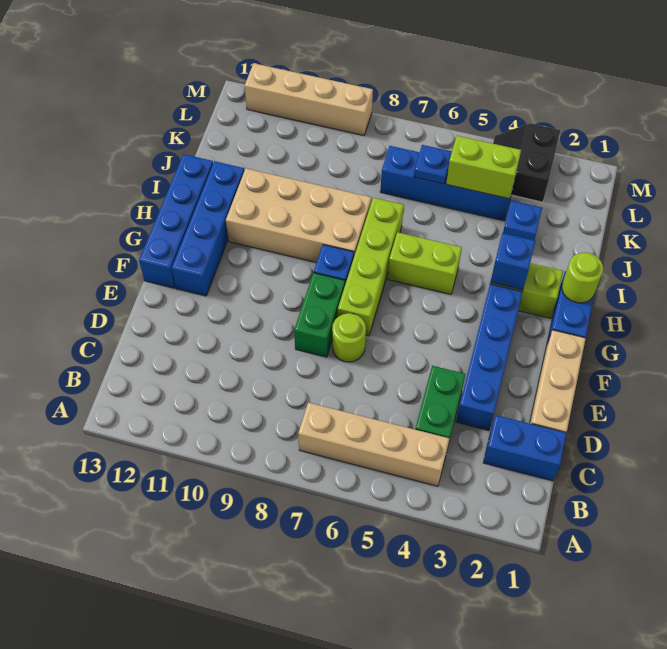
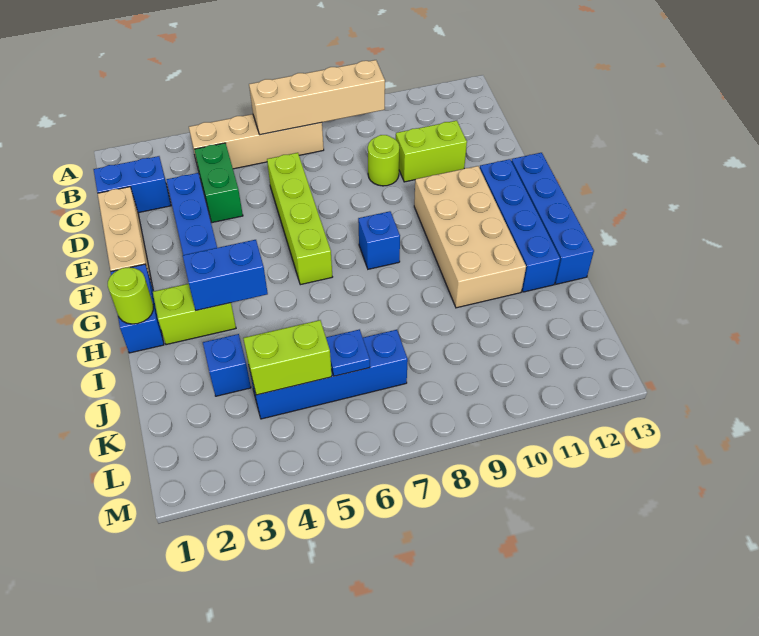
lime round brick E7 level 1 -> lime round brick D9 level 1
green brick E8:F8 level 1 -> none
lime brick F7:I7 level 1 -> lime brick D6:G6 level 1
blue brick H3 level 2 -> blue brick H3:H4 level 2
lime brick H5:H6 level 1 -> lime brick D10:D11 level 1
tan brick H8:I11 level 1 -> tan brick F10:I11 level 1
black slope L3:M4 level 1 top 3 -> none
tan brick M9:M12 level 1 -> tan brick B6:B9 level 2

